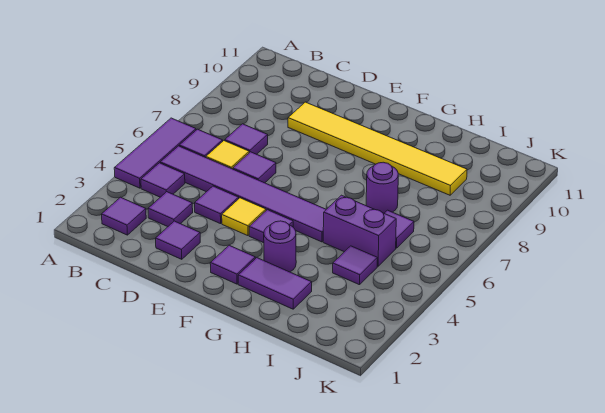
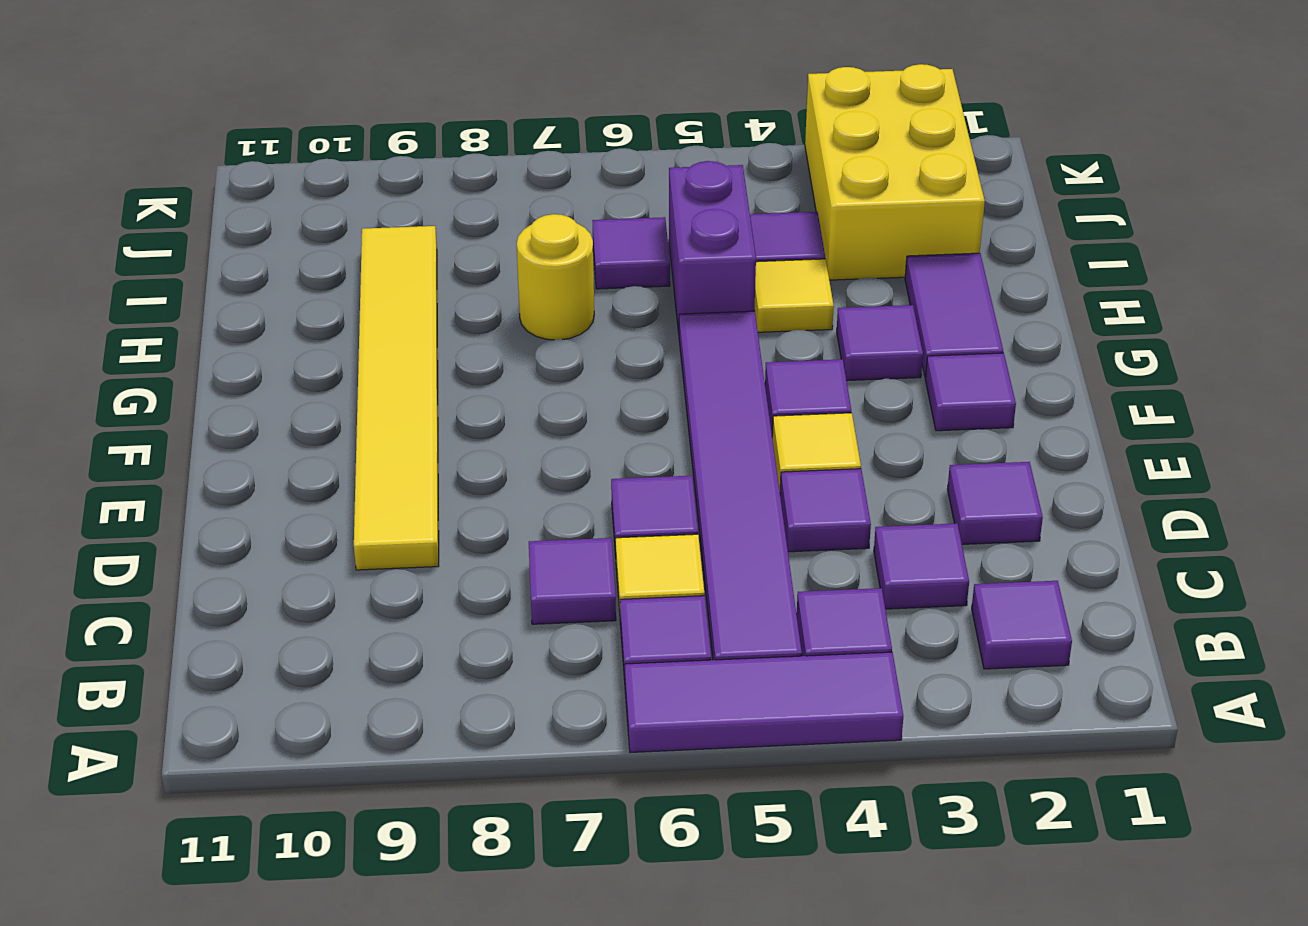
purple round brick G3 level 1 -> purple tile G3 level 1
none -> yellow tile H4 level 1
purple round brick H7 level 1 -> yellow round brick H7 level 1
none -> yellow brick I2:K3 level 1

